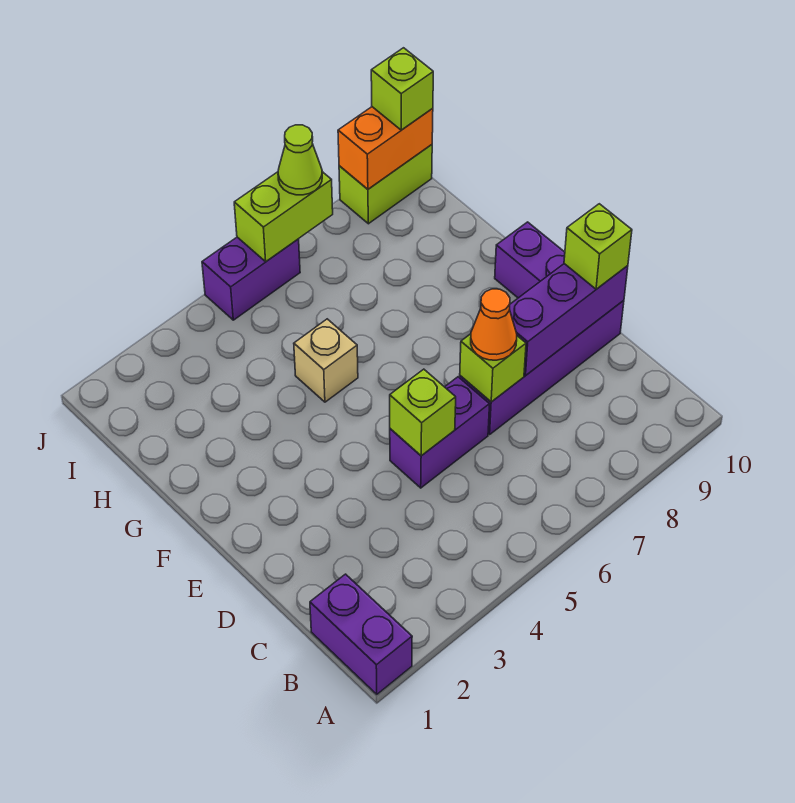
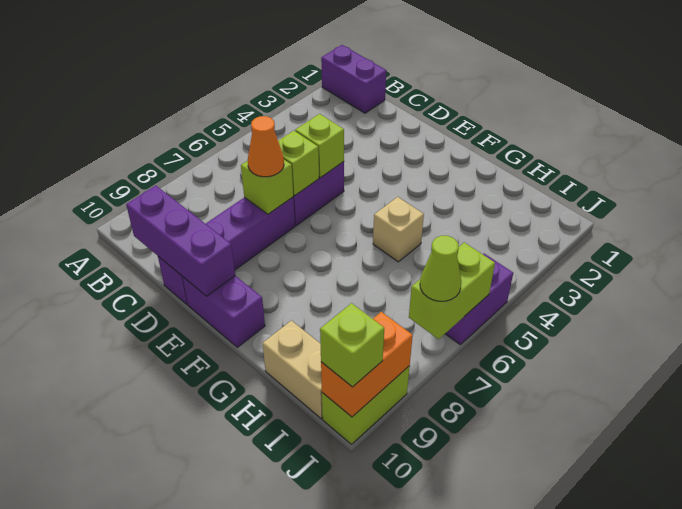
purple brick D8:D10 level 2 -> purple brick C10:E10 level 2
lime brick D10 level 3 -> lime brick D6 level 2
none -> tan brick H10:I10 level 1

